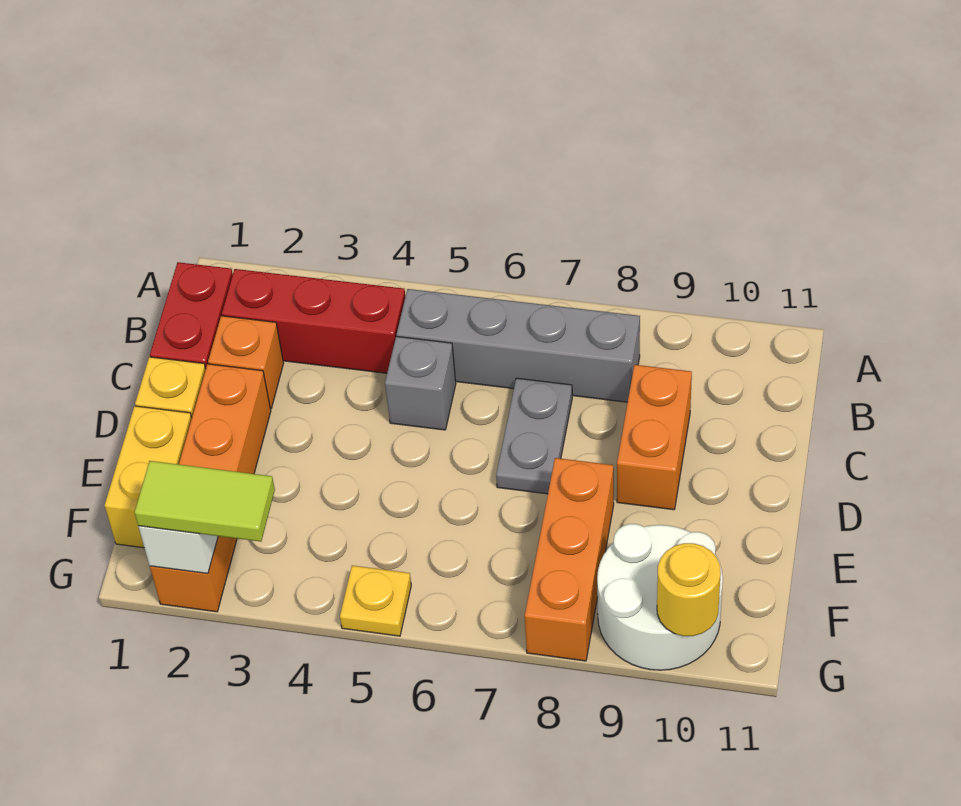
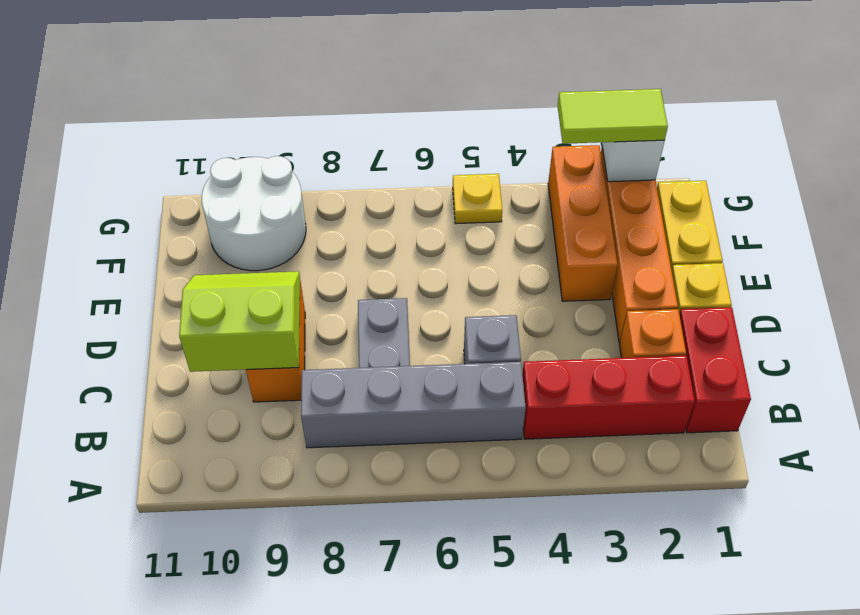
none -> lime slope C9:D10 level 2 top C
orange brick E8:G8 level 1 -> orange brick E3:G3 level 1
yellow round brick G10 level 2 -> none

